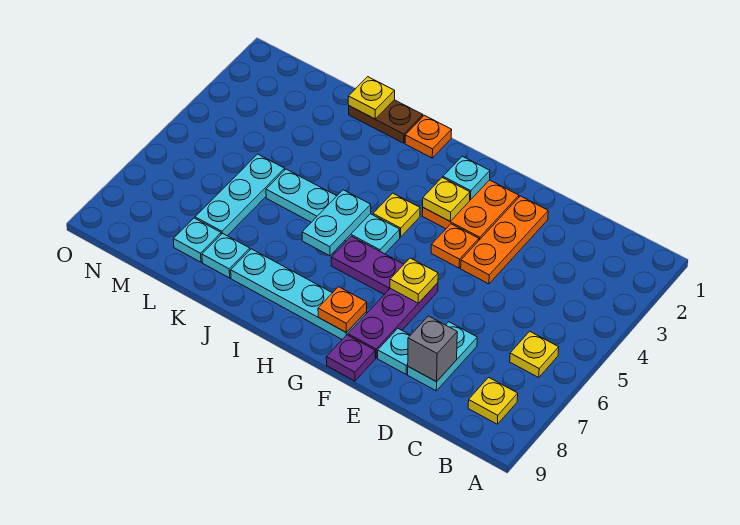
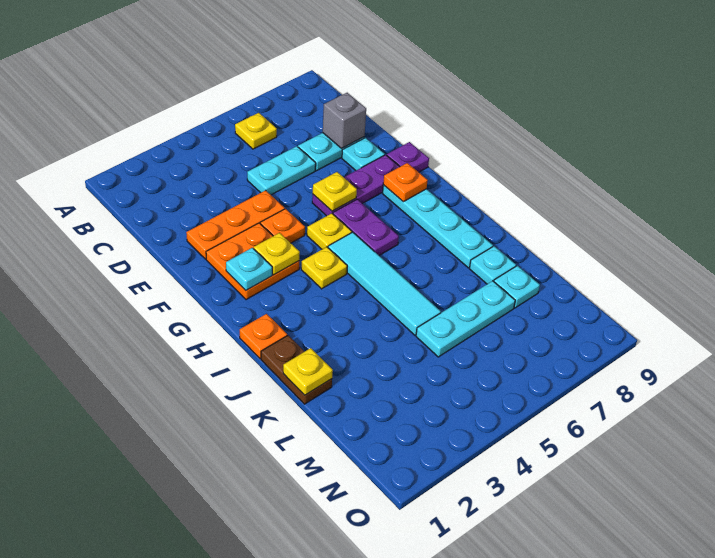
yellow plate B8 level 1 -> yellow plate G5 level 1
cyan plate H5:K5 level 1 -> cyan tile H5:K5 level 1
cyan plate I5:I6 level 2 -> cyan plate D5:D6 level 1

